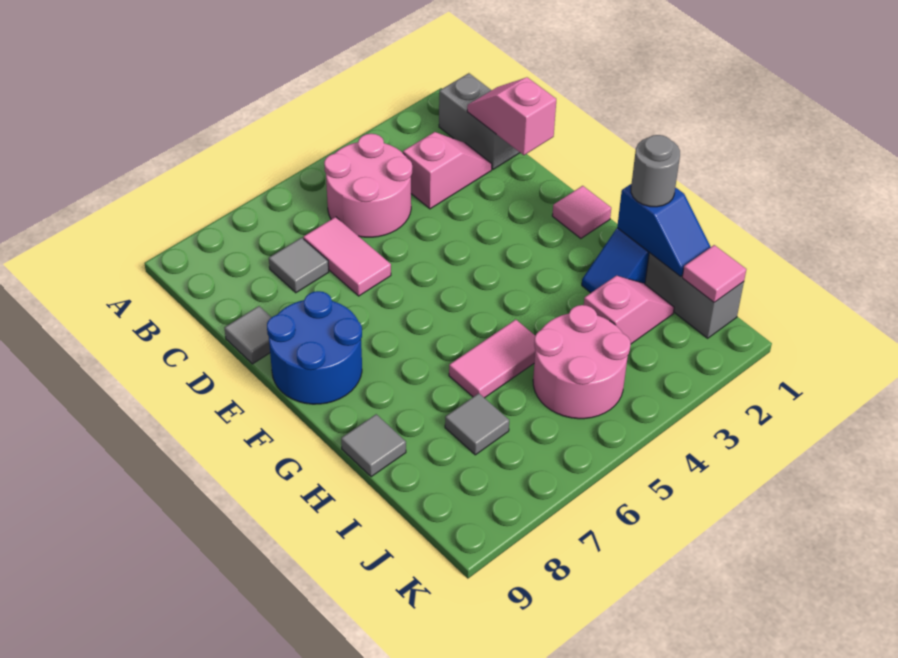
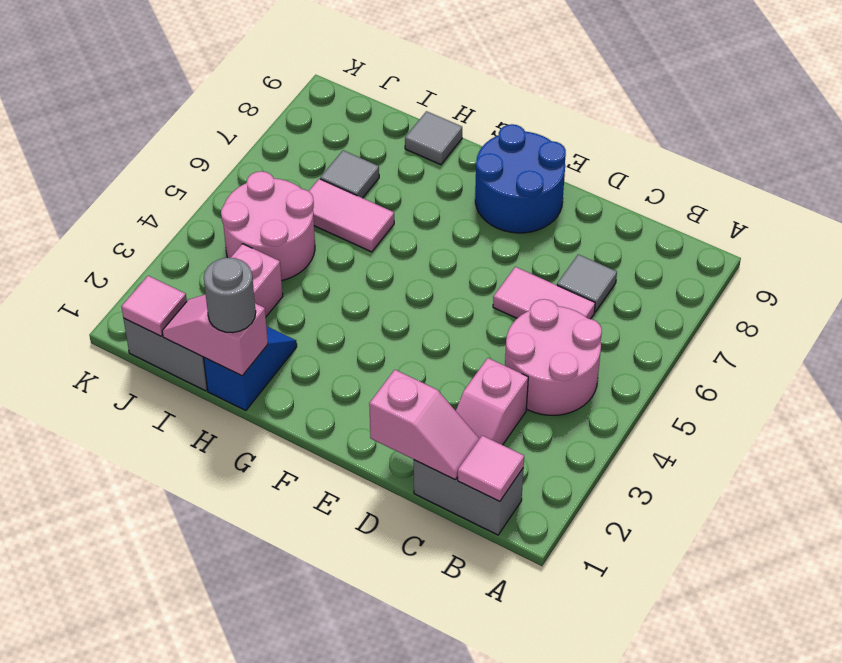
grey tile D9 level 1 -> none
pink tile F1 level 1 -> pink tile B1 level 2
blue slope H1:I1 level 2 top H -> pink slope H1:I1 level 2 top H
pink tile H5:H6 level 1 -> pink tile H6:I6 level 1

